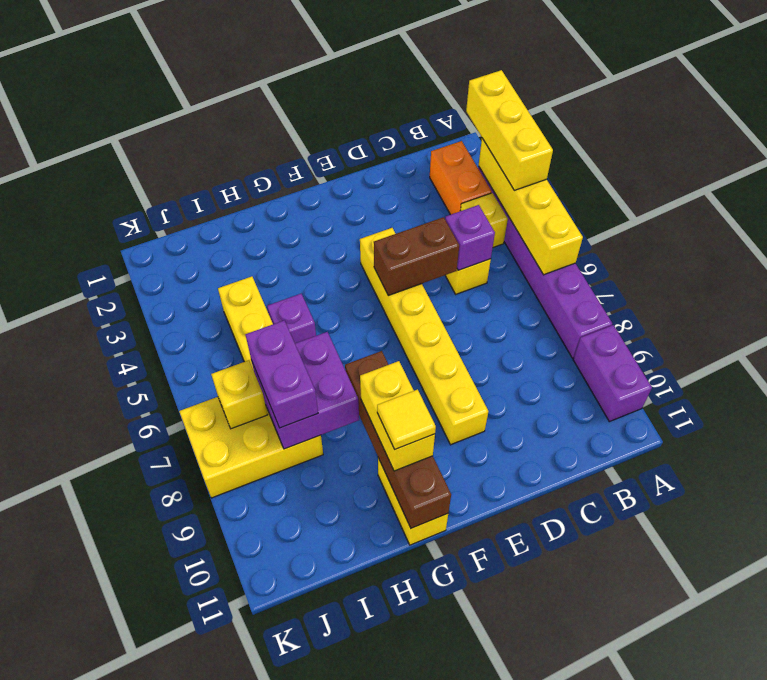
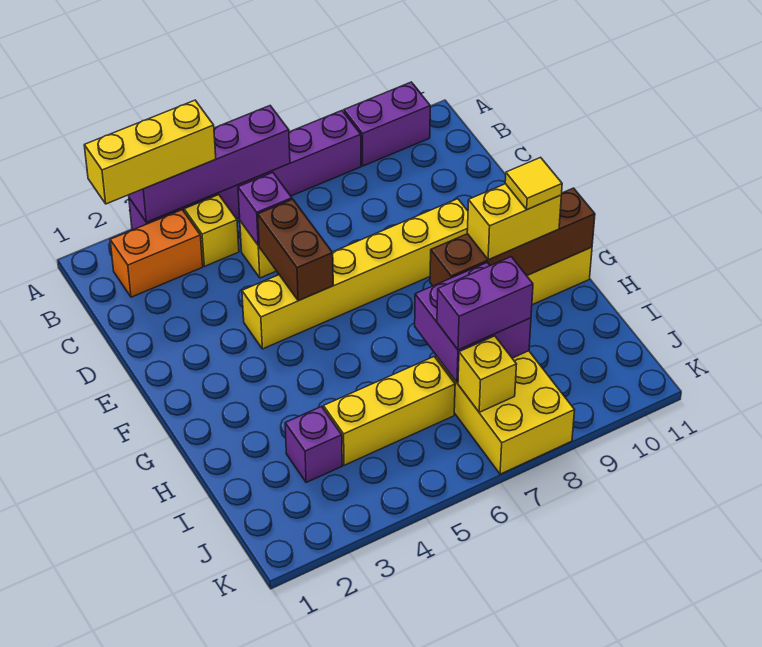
yellow brick A3:A6 level 2 -> purple brick A3:A6 level 2
purple brick H5 level 1 -> purple brick I3 level 1

